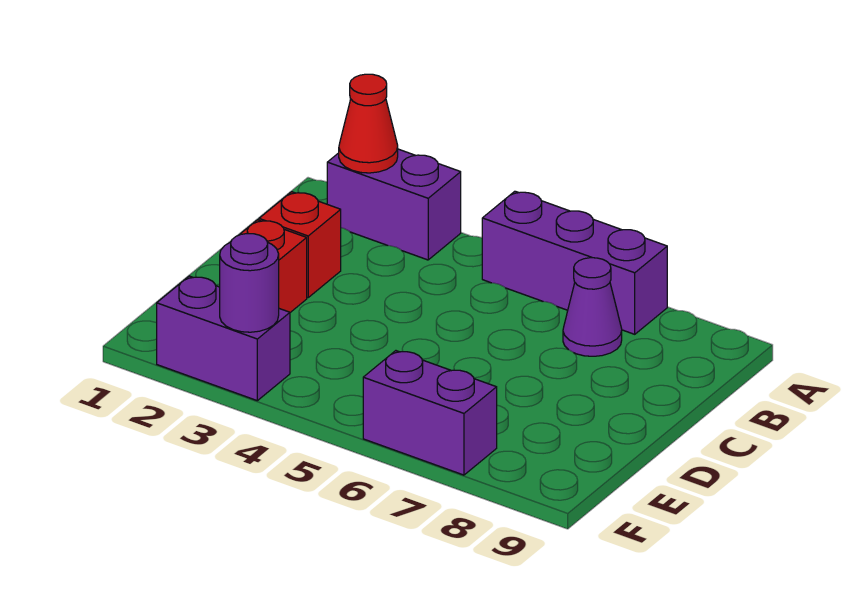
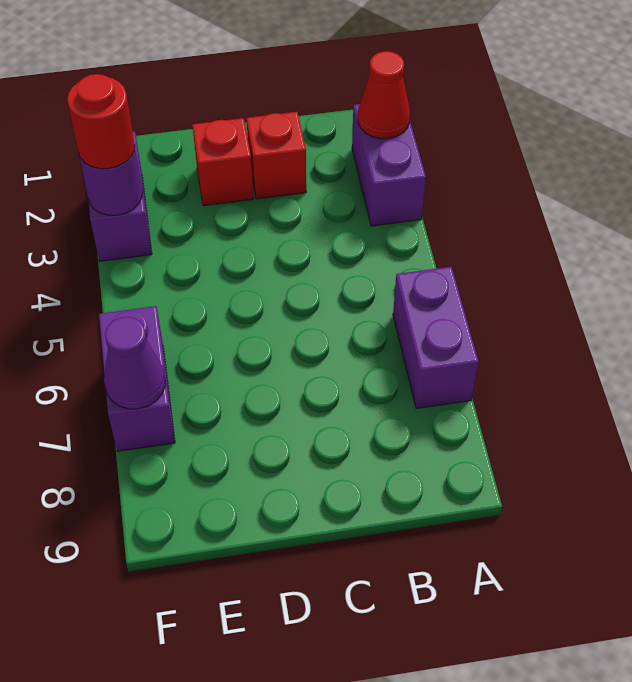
purple brick A5:A7 level 1 -> purple brick A6:A7 level 1
purple cone B7 level 1 -> purple cone F7 level 2
none -> red round brick F3 level 3

